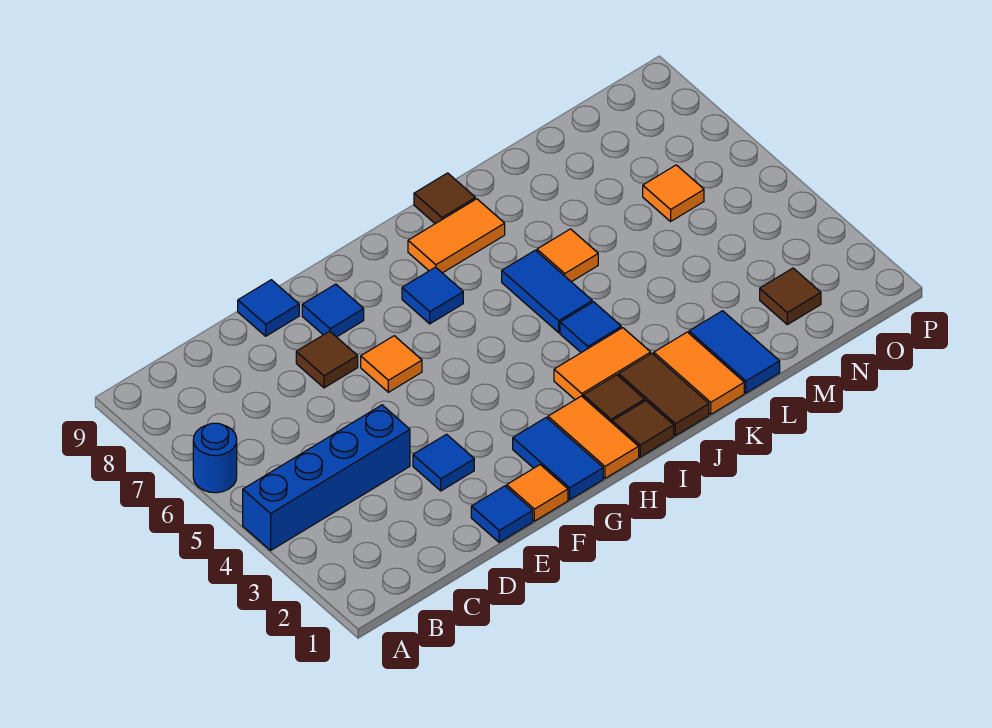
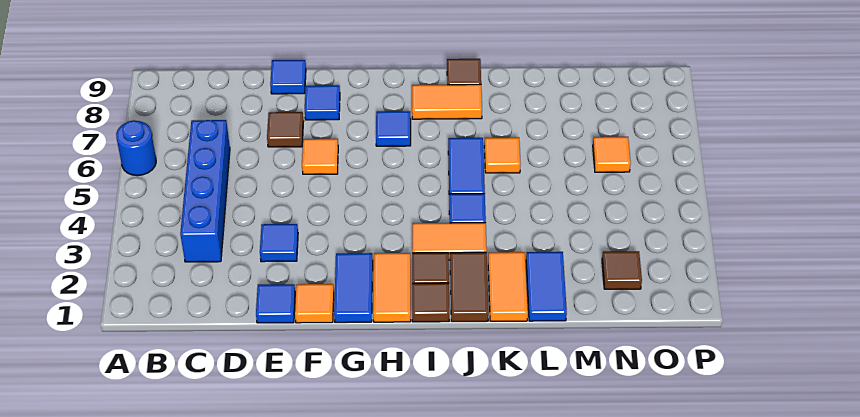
blue brick A4:D4 level 1 -> blue brick C3:C6 level 1

